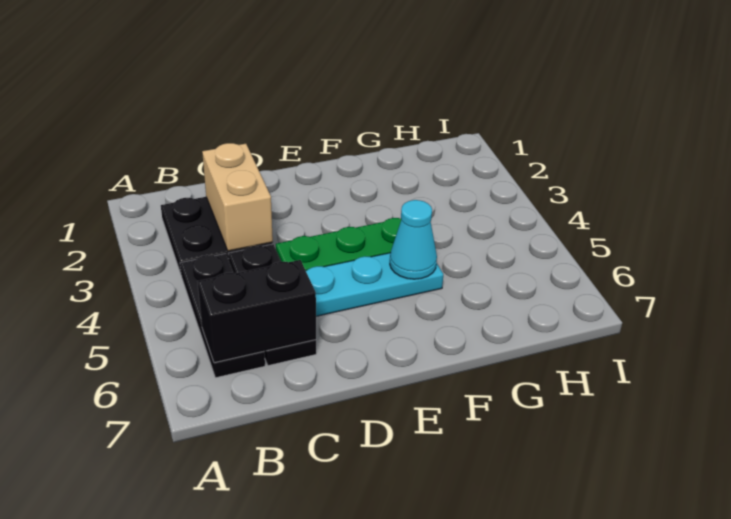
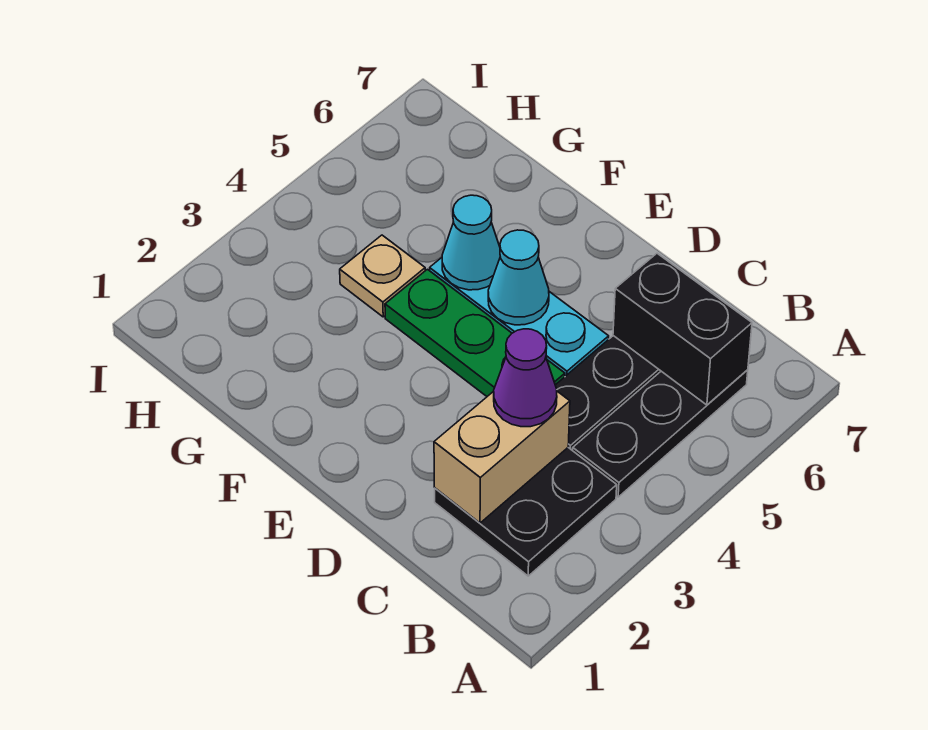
none -> purple cone C3 level 3
none -> cyan cone E5 level 2
none -> tan plate G4 level 1

